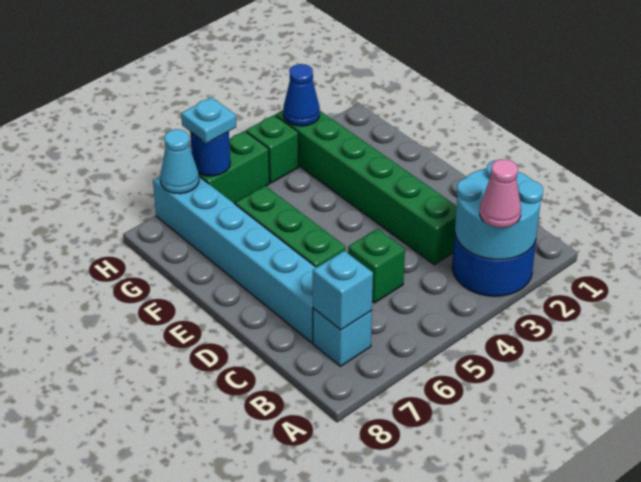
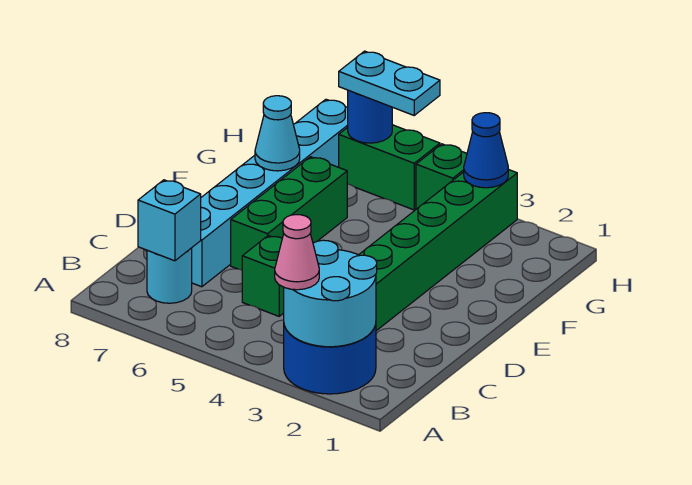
cyan brick B7 level 1 -> cyan round brick B7 level 1
cyan plate H6 level 3 -> cyan plate H5:H6 level 3
cyan cone H7 level 2 -> cyan cone F7 level 2

